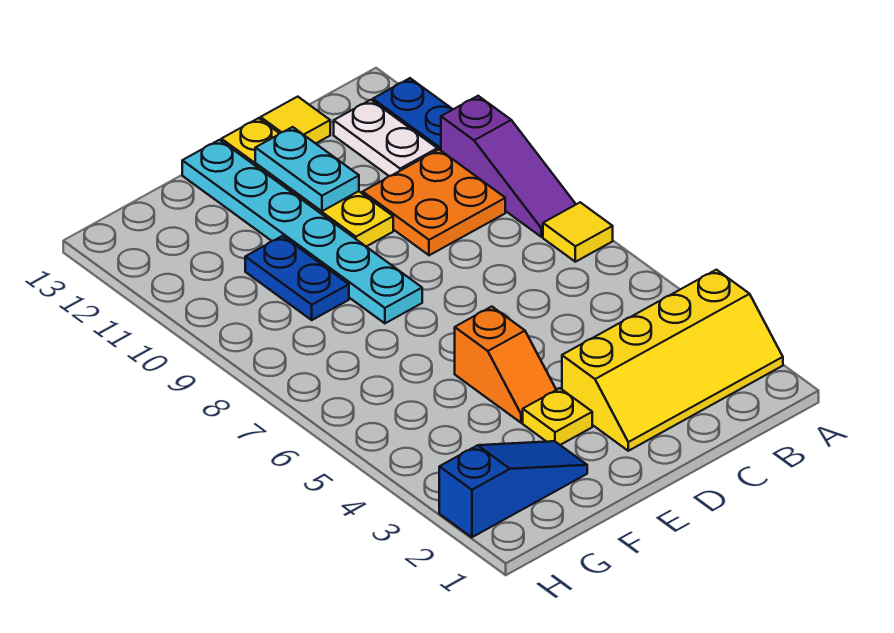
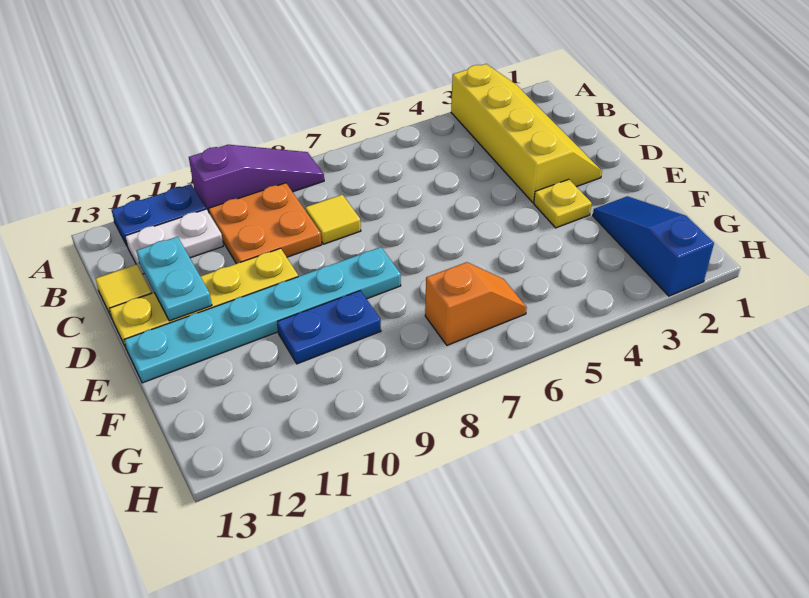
yellow tile A7 level 1 -> yellow tile C8 level 1
cyan plate D11:D12 level 2 -> cyan plate C12:D12 level 2
orange slope E4:E5 level 1 top 5 -> orange slope G6:G7 level 1 top 7

